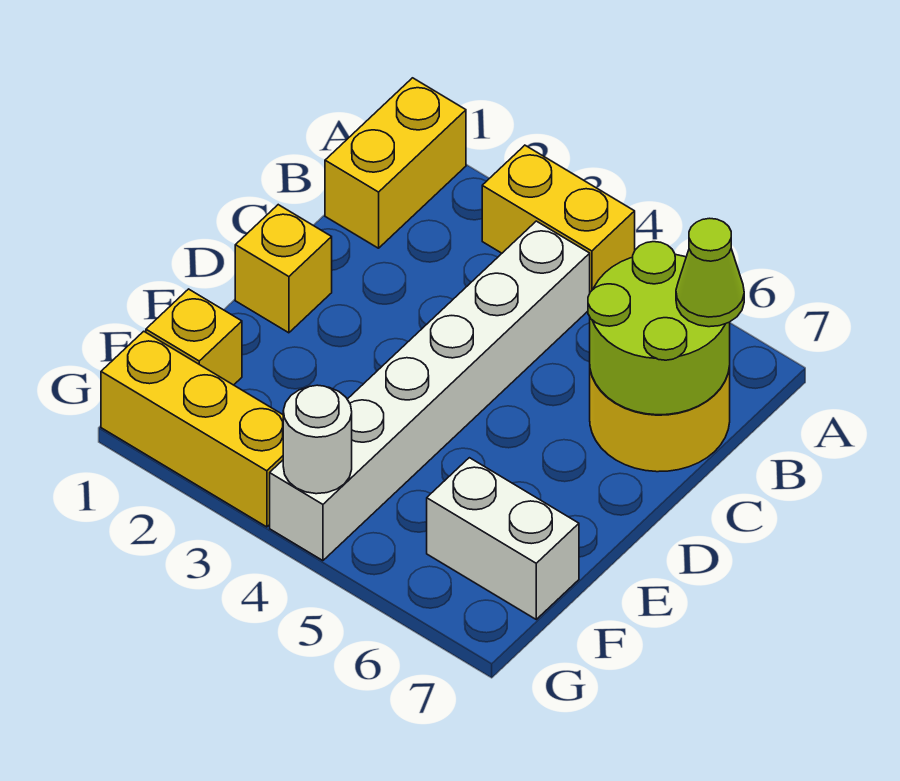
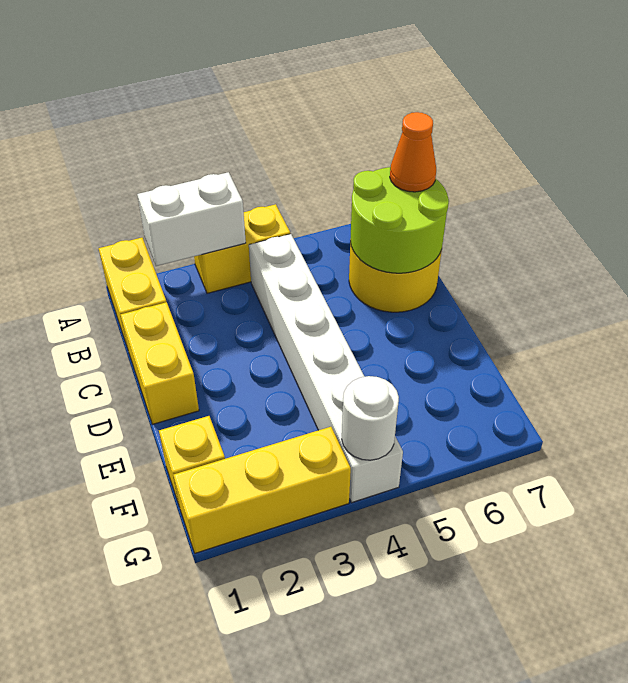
lime cone B7 level 3 -> orange cone B7 level 3
yellow brick D1 level 1 -> yellow brick C1:D1 level 1
white brick F6:F7 level 1 -> white brick A2:A3 level 2

